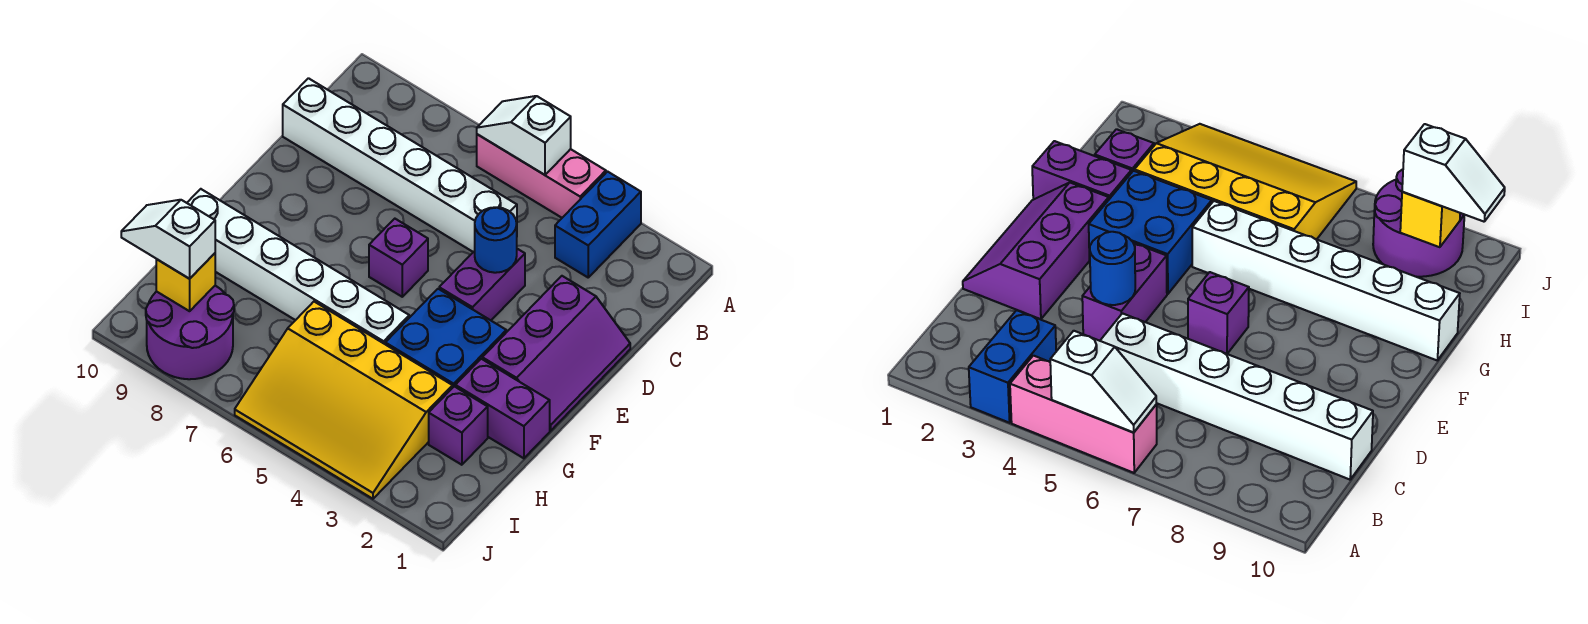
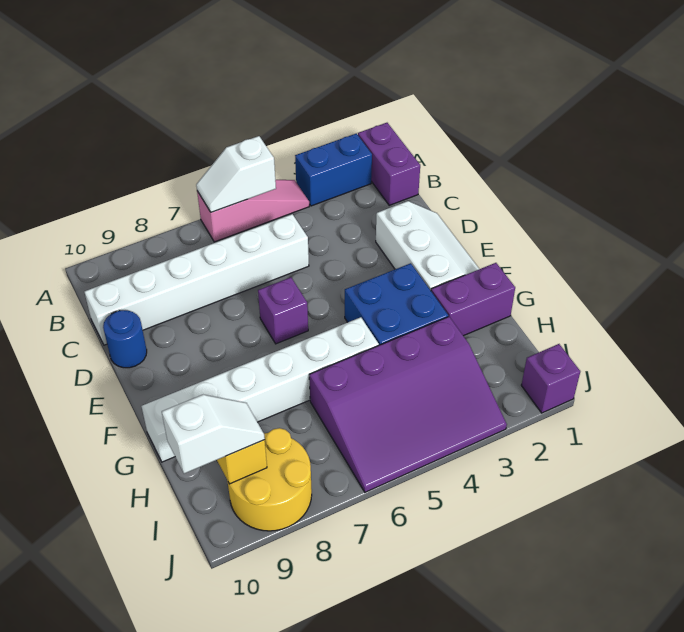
blue brick A3:B3 level 1 -> blue brick A2:A3 level 1
pink brick A4:A6 level 1 -> pink slope A4:A6 level 1 top 6
purple slope D1:F2 level 1 top 2 -> white slope D1:F2 level 1 top 2
purple brick D4:E4 level 1 -> purple brick A1:B1 level 1
blue round brick D4 level 2 -> blue round brick D10 level 1
purple brick H2 level 1 -> purple brick J1 level 1
yellow slope H3:J6 level 1 top H -> purple slope H3:J6 level 1 top H
purple round brick I8:J9 level 1 -> yellow round brick I8:J9 level 1
white slope I9:I10 level 3 top 9 -> white slope I9:I10 level 3 top 10

